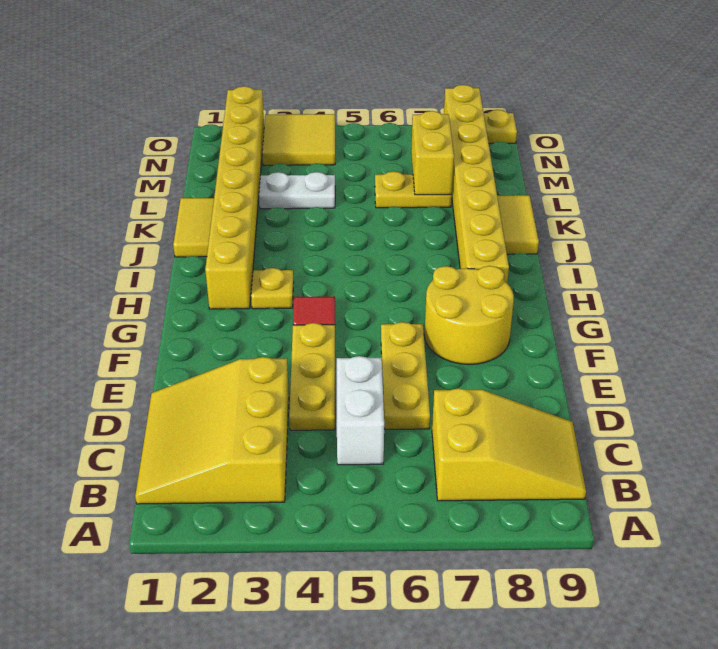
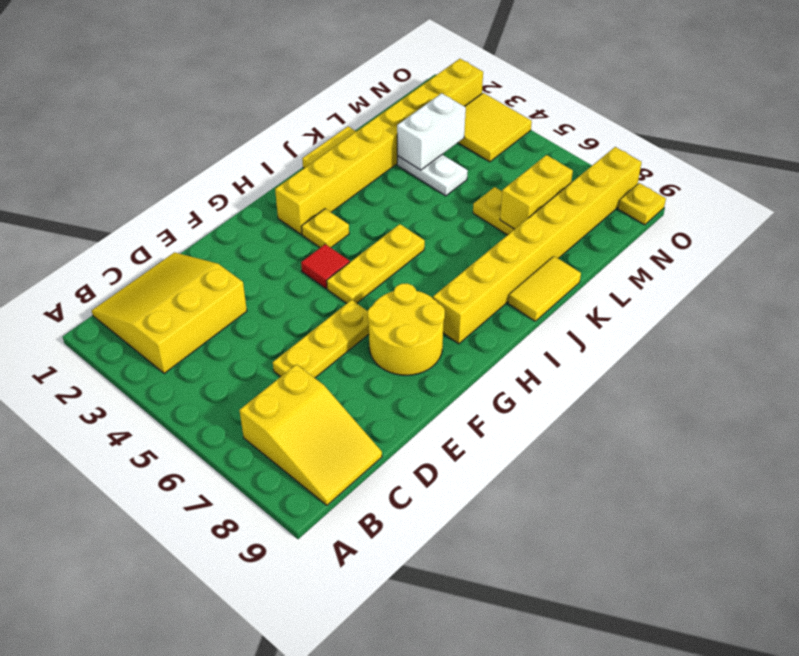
white brick C5:D5 level 1 -> white brick L3:M3 level 2
yellow plate D4:F4 level 1 -> yellow plate G5:I5 level 1

